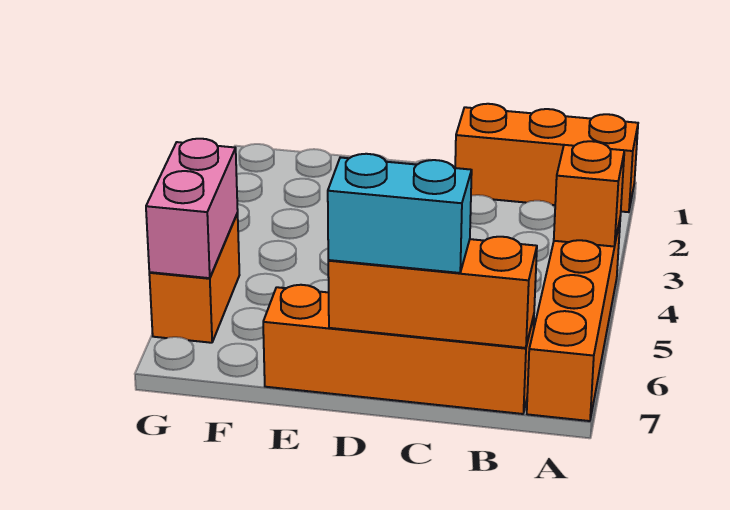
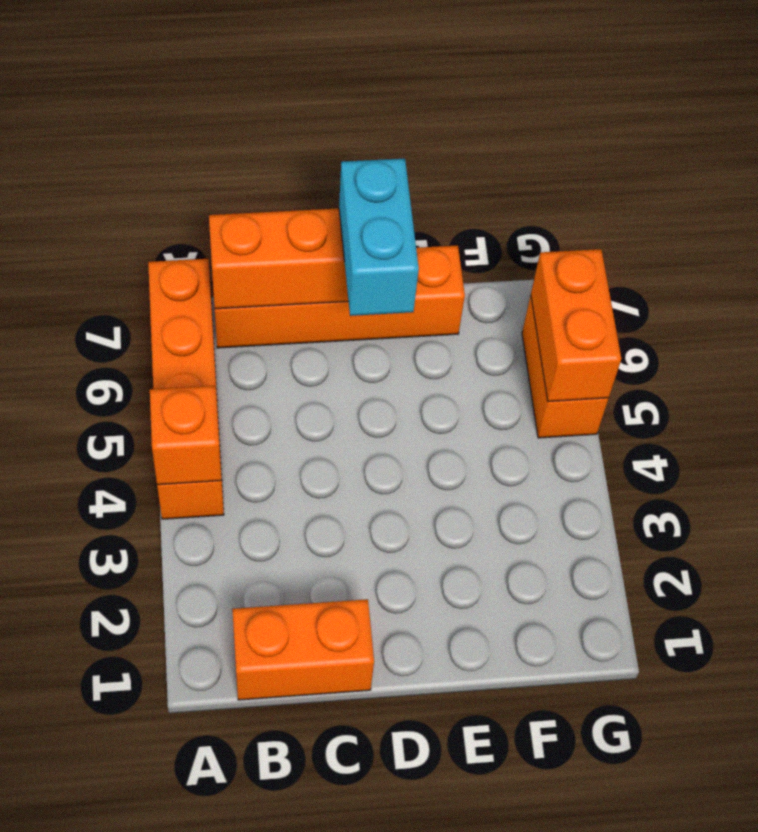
orange brick A1:C1 level 1 -> orange brick B1:C1 level 1
cyan brick C7:D7 level 3 -> cyan brick D6:D7 level 3
pink brick G5:G6 level 2 -> orange brick G5:G6 level 2

